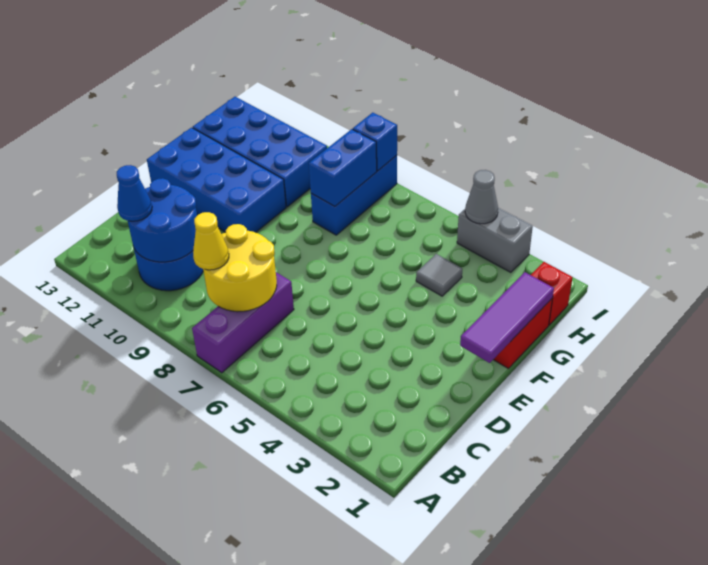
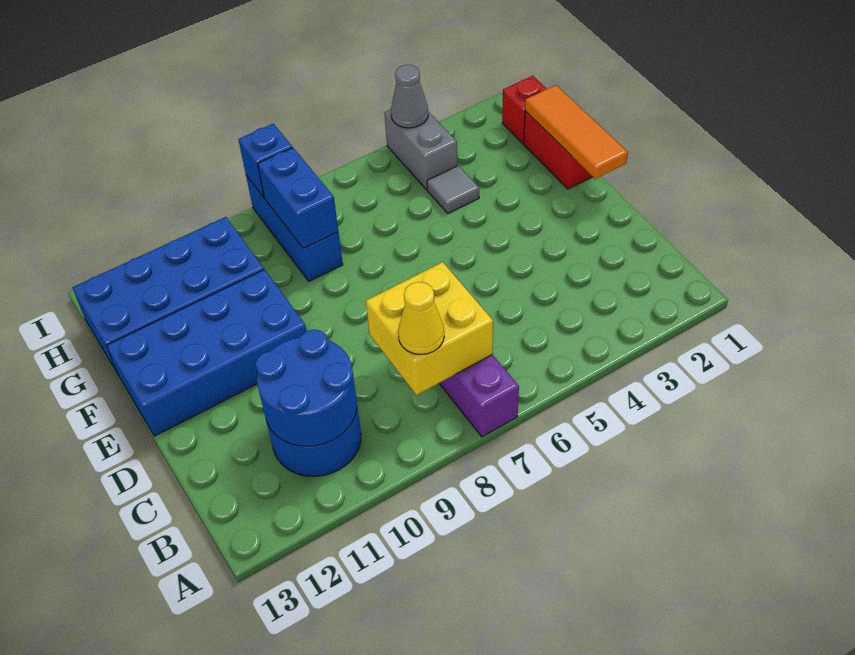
yellow round brick B7:C8 level 2 -> yellow brick B7:C8 level 2
blue cone B11 level 3 -> none
purple tile E1:G1 level 2 -> orange tile E1:G1 level 2
grey brick I3:I4 level 1 -> grey brick H4:I4 level 1

